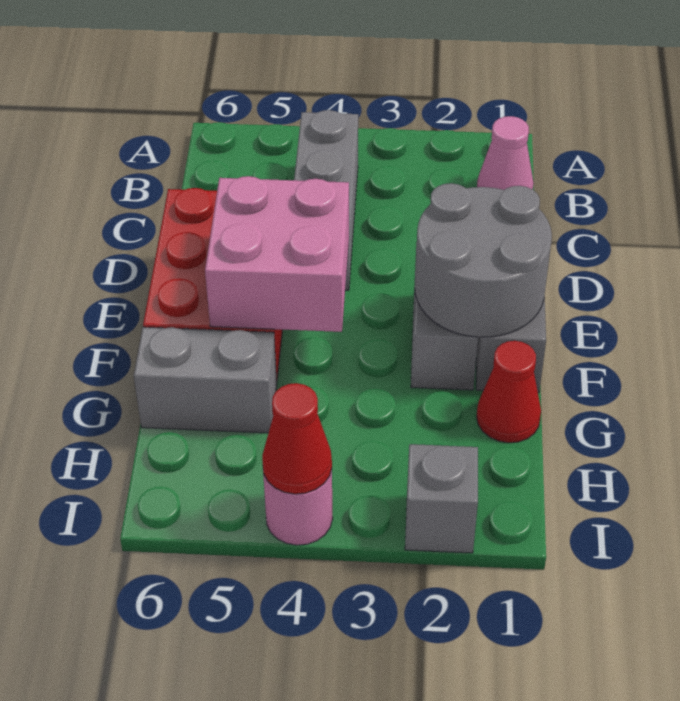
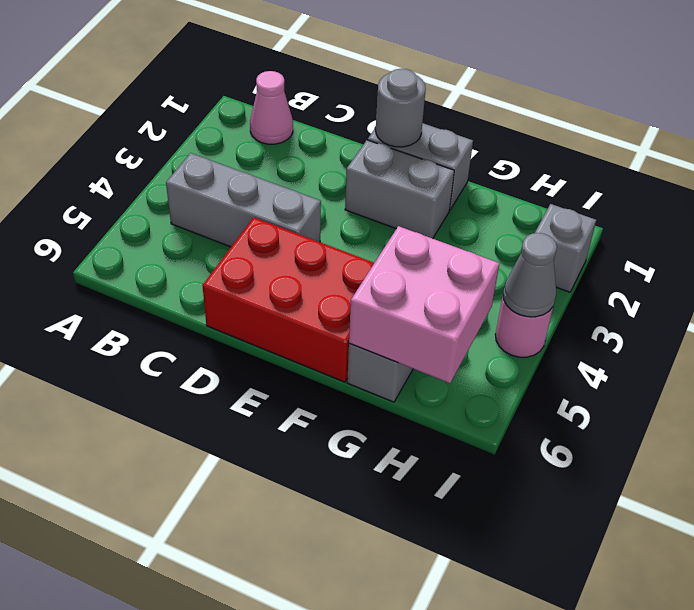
grey round brick E1:F2 level 2 -> grey round brick E1 level 2
pink brick E4:F5 level 2 -> pink brick G5:H6 level 2
red cone G1 level 1 -> none
red cone I4 level 2 -> grey cone I4 level 2

